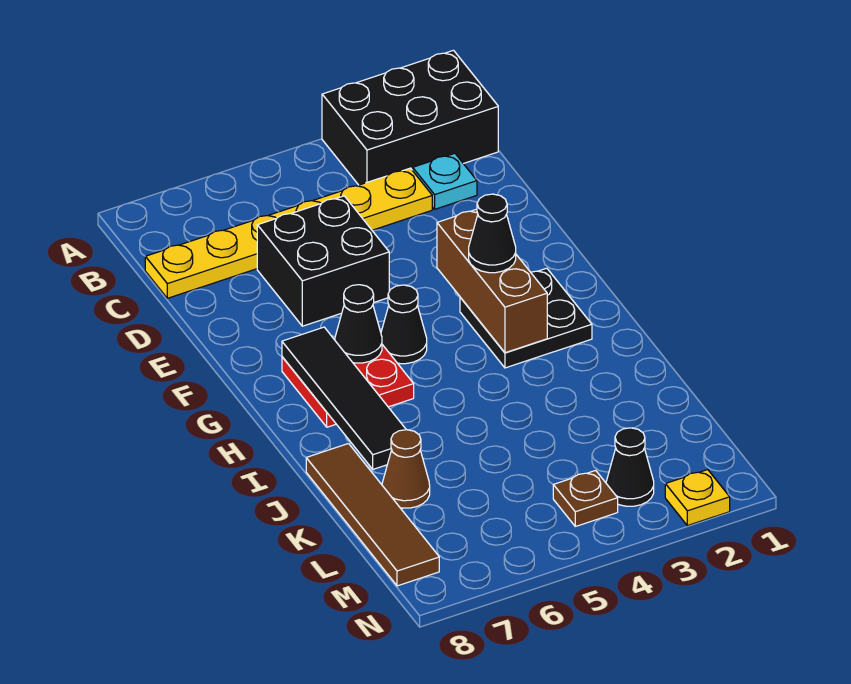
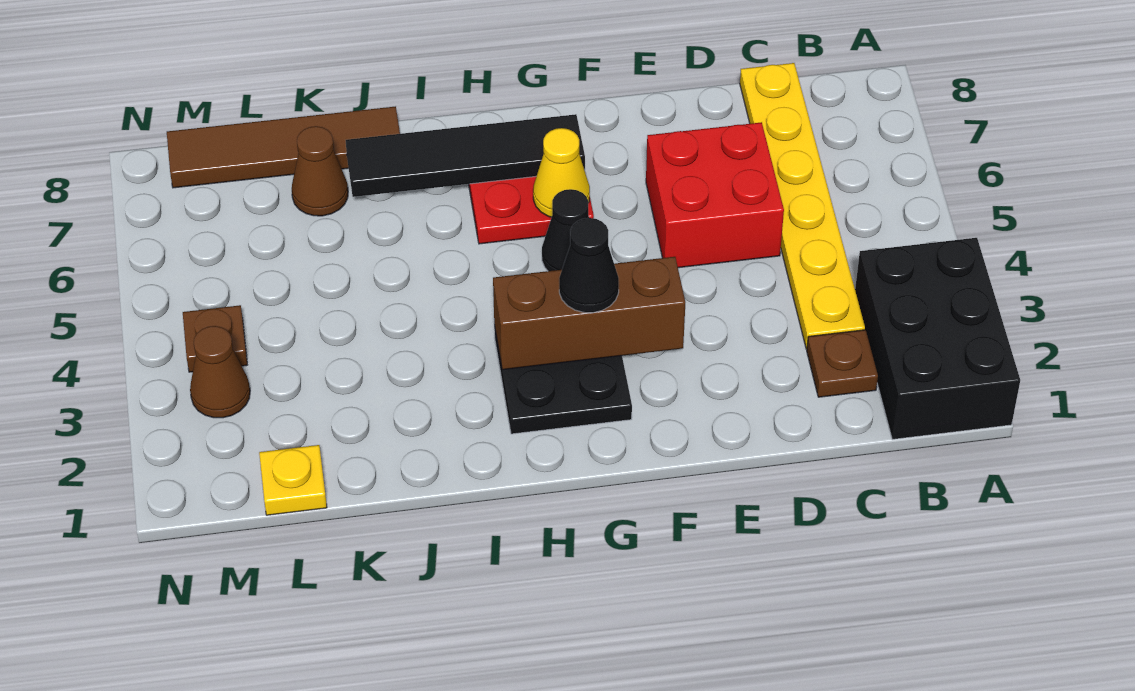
cyan plate C2 level 1 -> brown plate C2 level 1
black brick D5:E6 level 1 -> red brick D5:E6 level 1
black cone G6 level 2 -> yellow cone G6 level 2
black cone M3 level 1 -> brown cone M3 level 1
yellow plate N2 level 1 -> yellow plate L1 level 1

